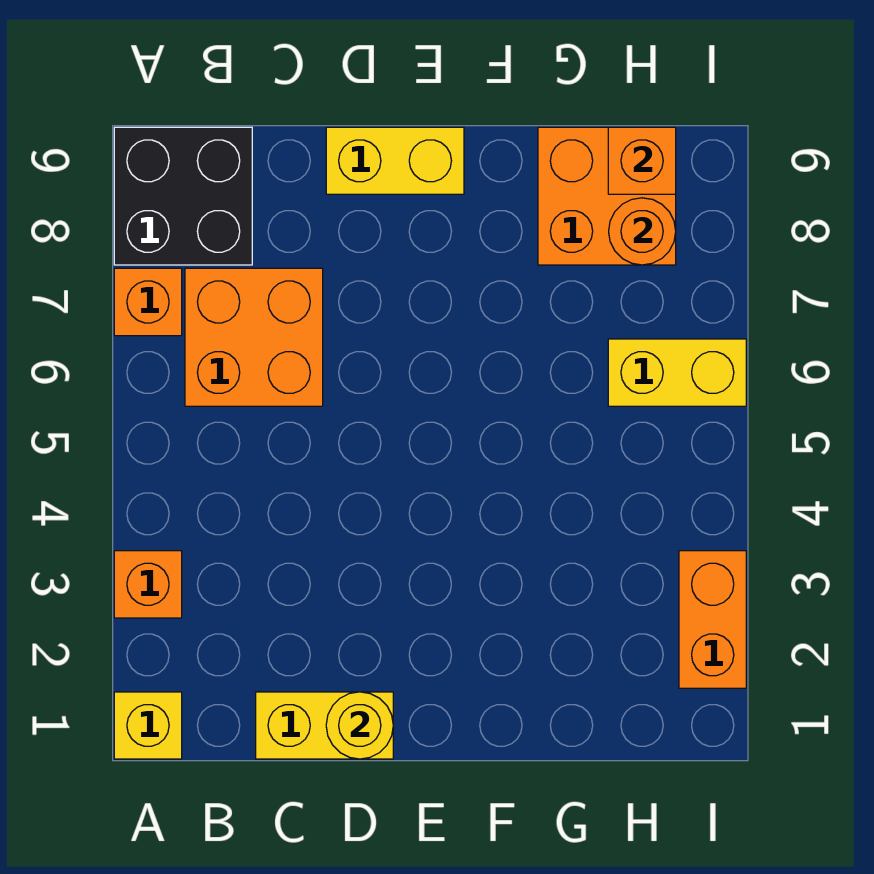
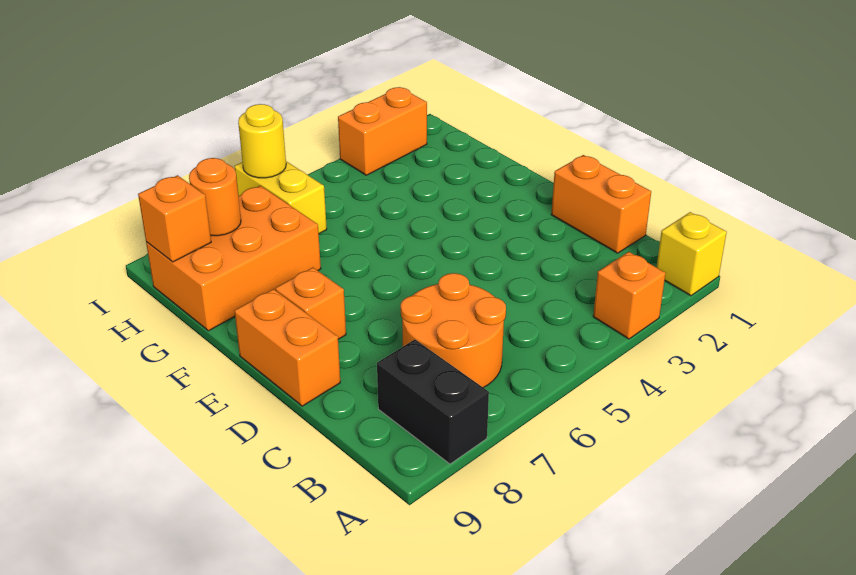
orange brick A7 level 1 -> orange brick E8 level 1
black brick A8:B9 level 1 -> black brick A8:B8 level 1
orange brick B6:C7 level 1 -> orange round brick B6:C7 level 1
yellow brick C1:D1 level 1 -> orange brick C1:D1 level 1
yellow round brick D1 level 2 -> yellow round brick I6 level 2
yellow brick D9:E9 level 1 -> orange brick D9:E9 level 1
orange brick G8:H9 level 1 -> orange brick G7:H9 level 1

